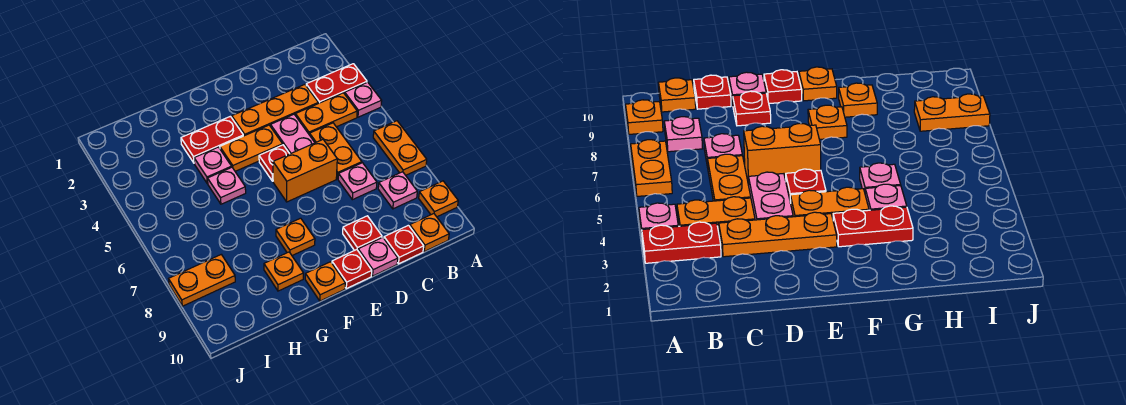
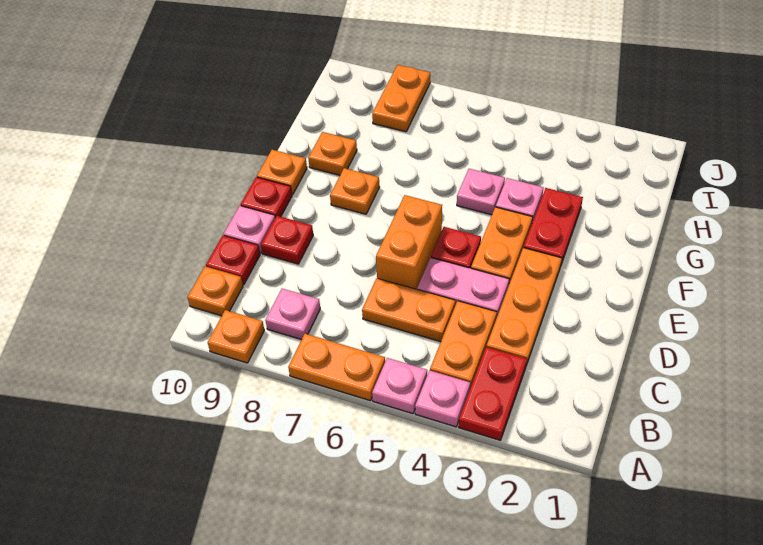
pink plate C7 level 1 -> pink plate A5 level 1

